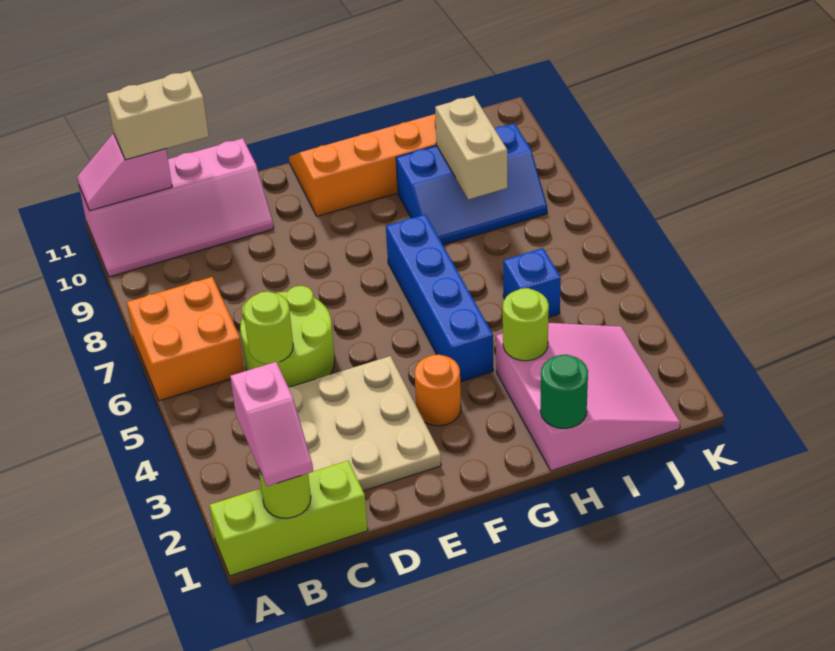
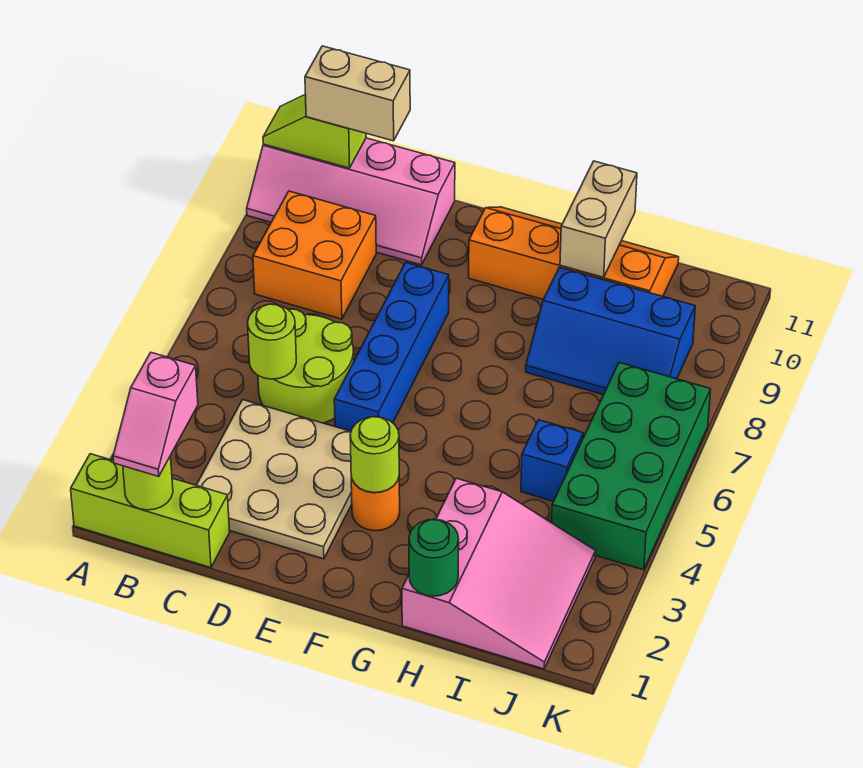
orange brick A6:B7 level 1 -> orange brick B8:C9 level 1
pink slope A11:B11 level 2 top B -> lime slope A11:B11 level 2 top B
blue brick G4:G7 level 1 -> blue brick E5:E8 level 1
lime round brick H3 level 2 -> lime round brick F3 level 2
tan brick I8:I9 level 2 -> tan brick H10:H11 level 2
none -> green brick J4:K7 level 1

